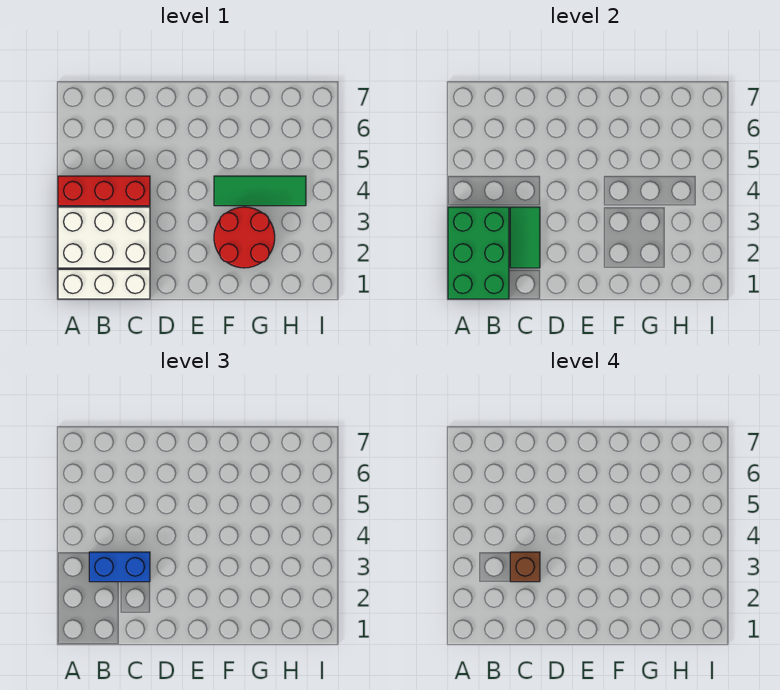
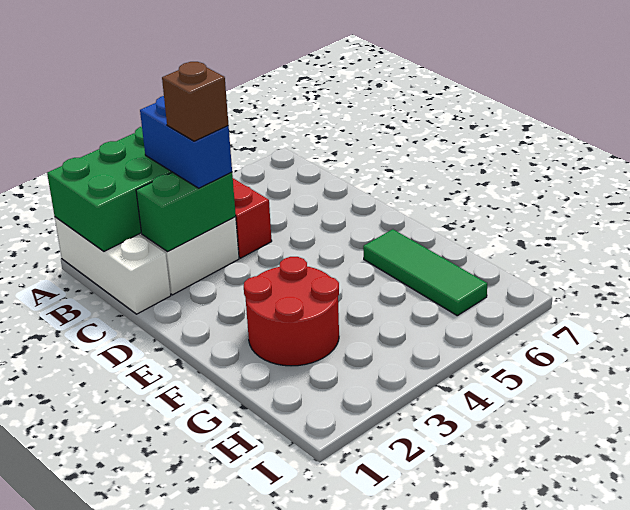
green tile C2:C3 level 2 -> green brick C2:C3 level 2
green tile F4:H4 level 1 -> green tile F6:H6 level 1

